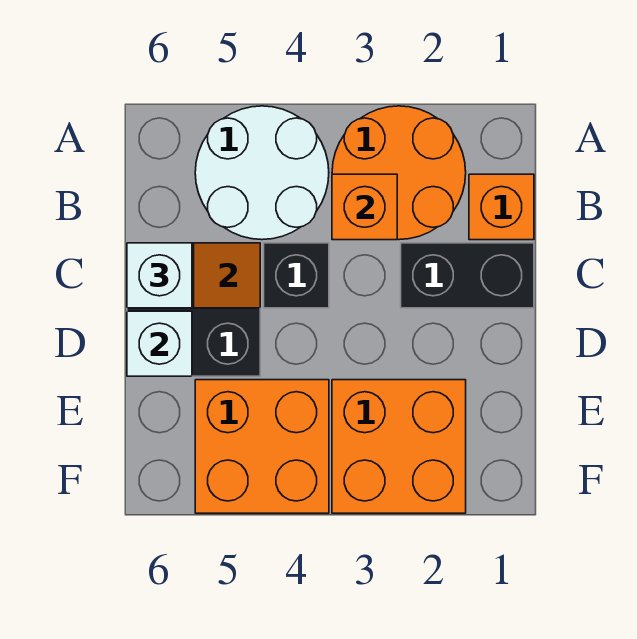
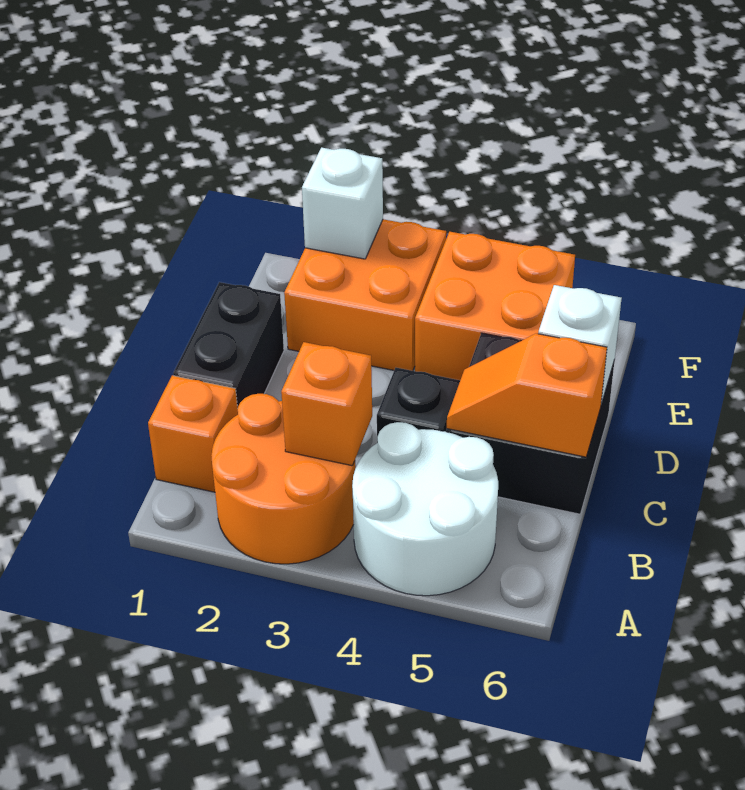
black brick C1:C2 level 1 -> black brick C1:D1 level 1
white brick C6 level 3 -> white brick F2 level 2

